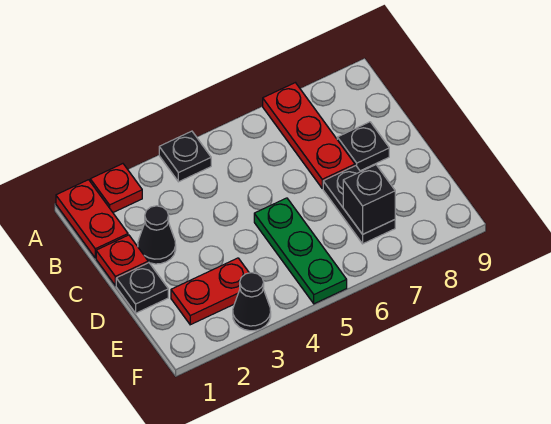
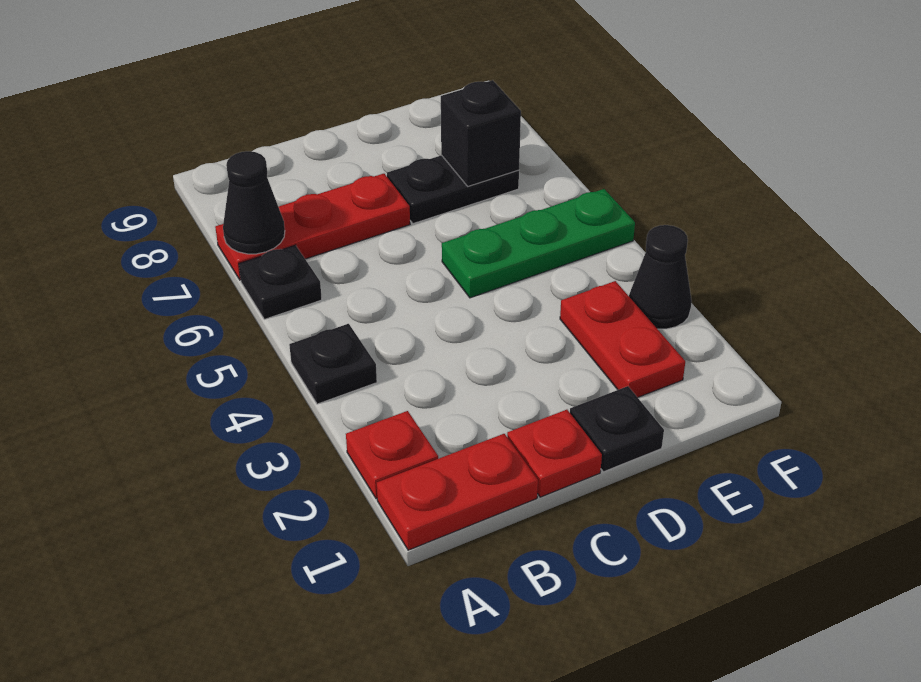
black cone C2 level 1 -> black cone A7 level 2
black plate C8 level 1 -> black plate A6 level 1

